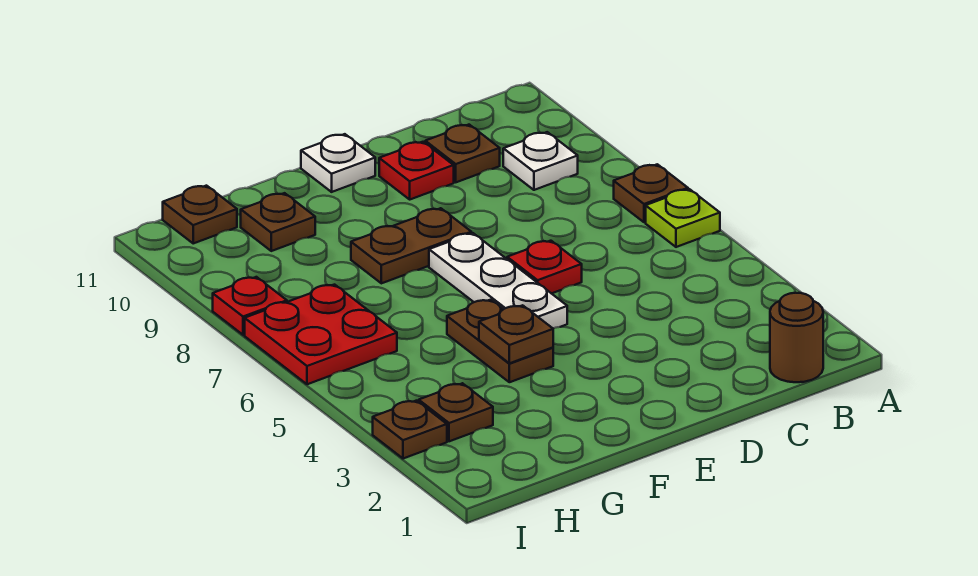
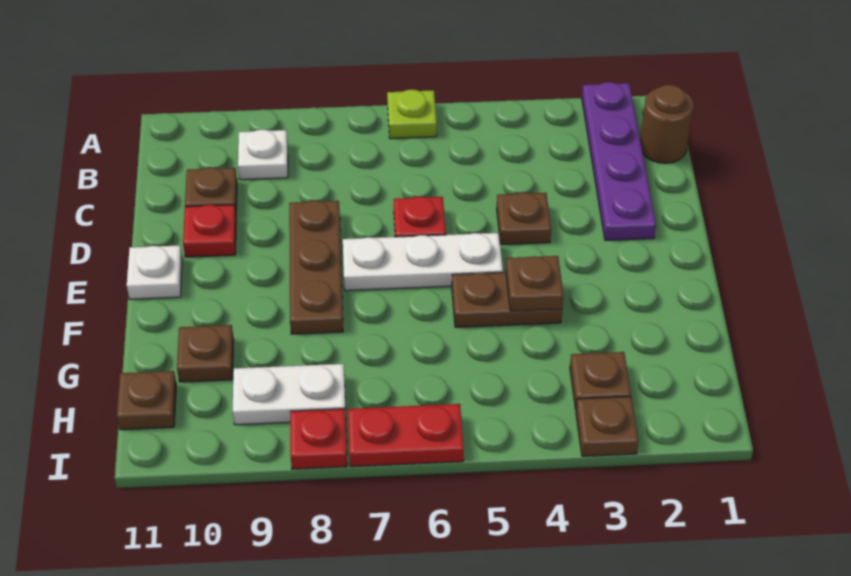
none -> purple plate A2:D2 level 1
brown plate A7 level 1 -> brown plate D4 level 1
brown plate E8:F8 level 1 -> brown plate D8:F8 level 1
red plate H6:I7 level 1 -> red plate I6:I7 level 1
none -> white plate H8:H9 level 1

